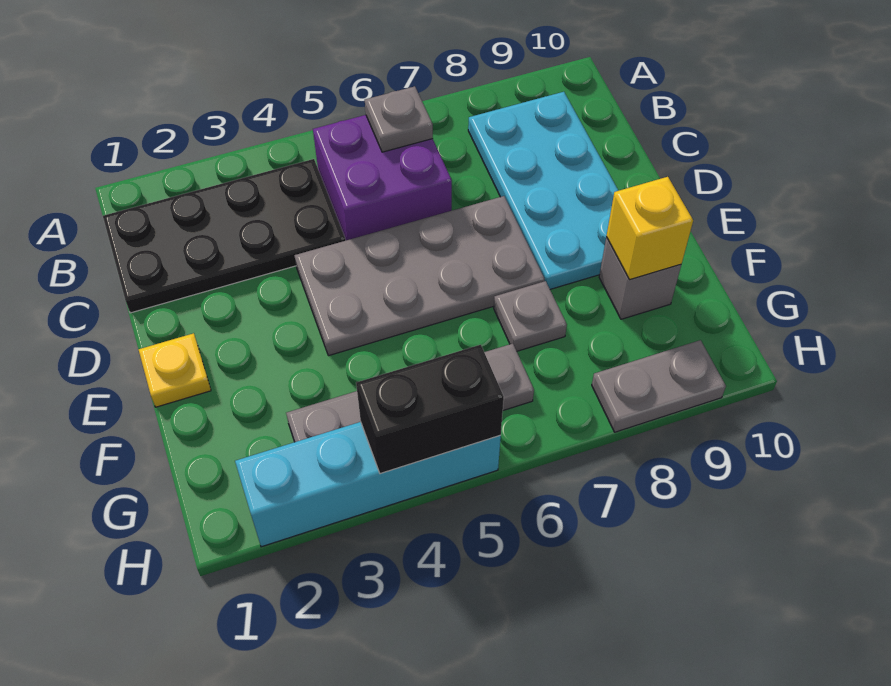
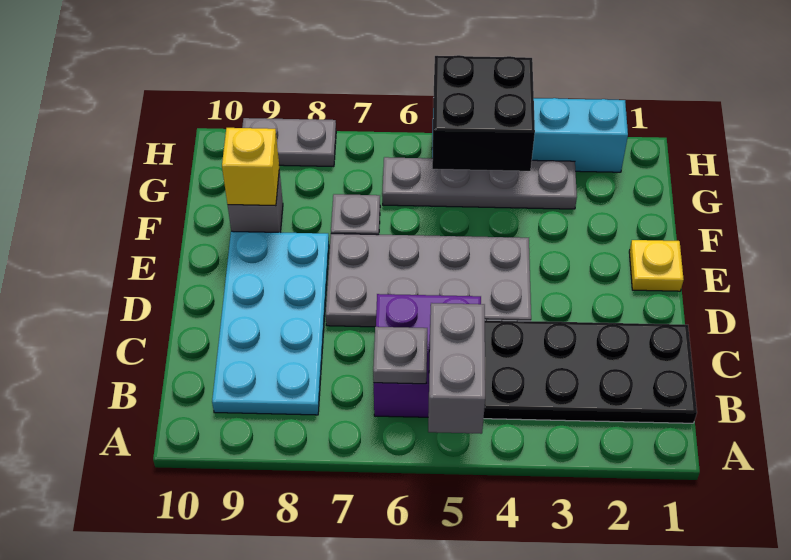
none -> grey brick A5:B5 level 2
black brick H4:H5 level 2 -> black brick G4:H5 level 2

